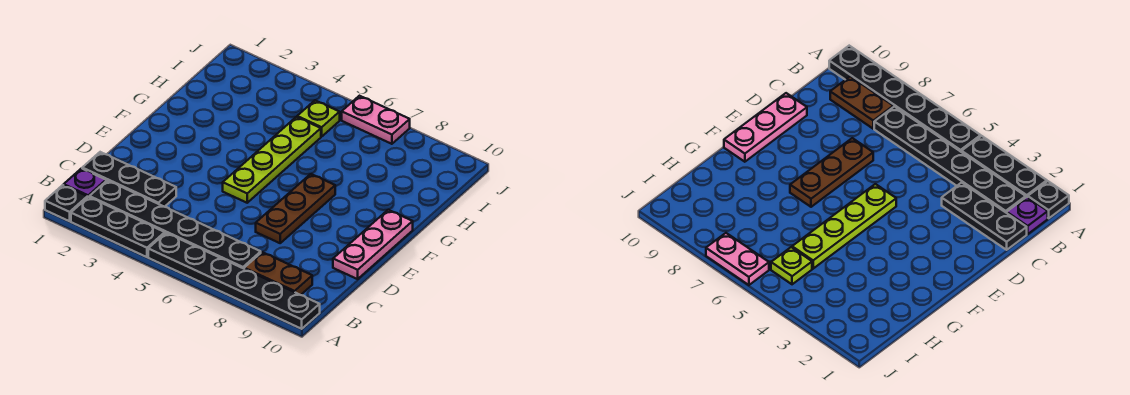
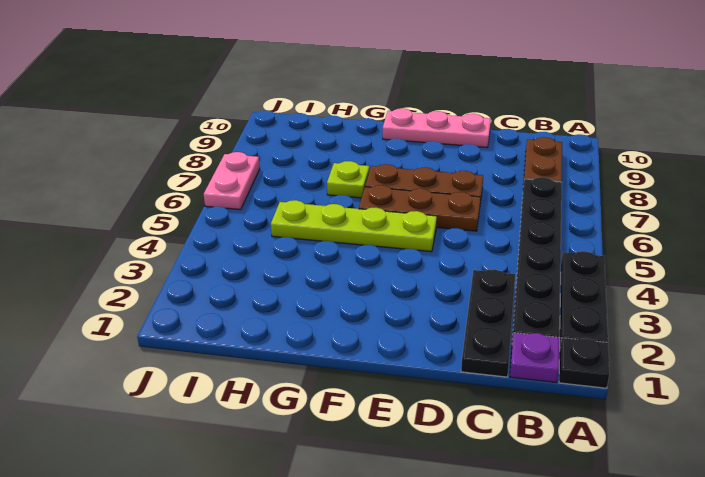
black plate A5:A10 level 1 -> none
none -> brown plate D6:F6 level 1
lime plate I5 level 1 -> lime plate G7 level 1

